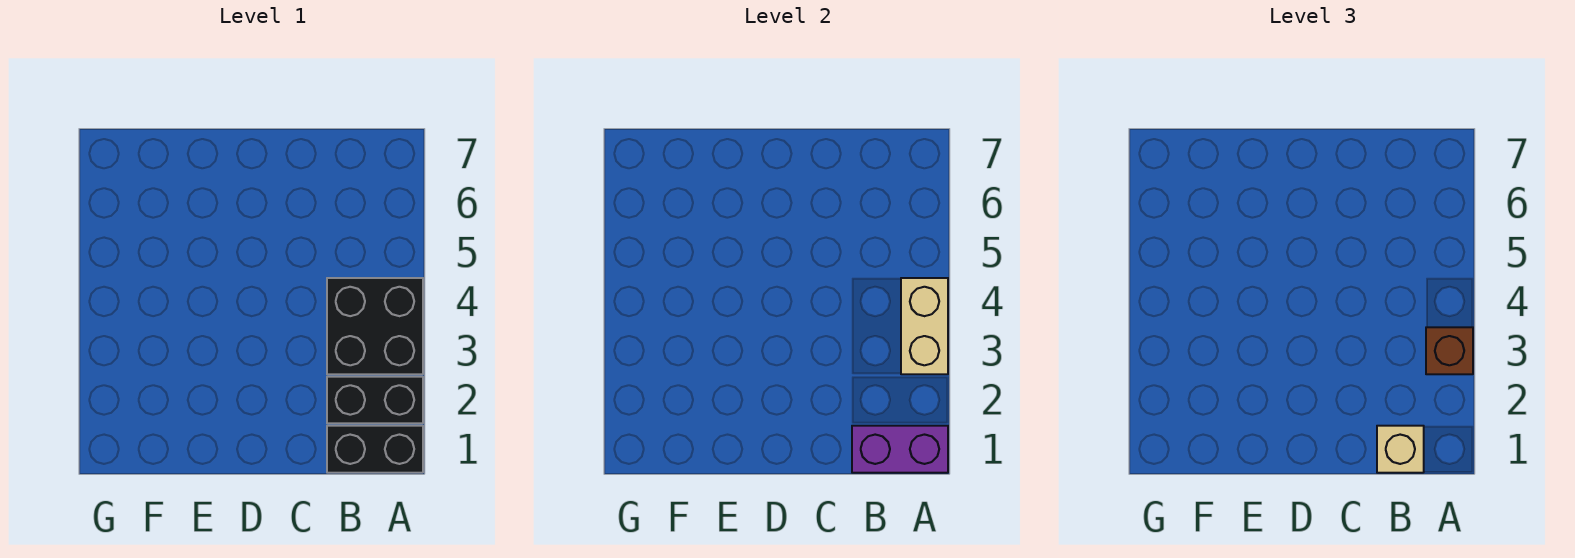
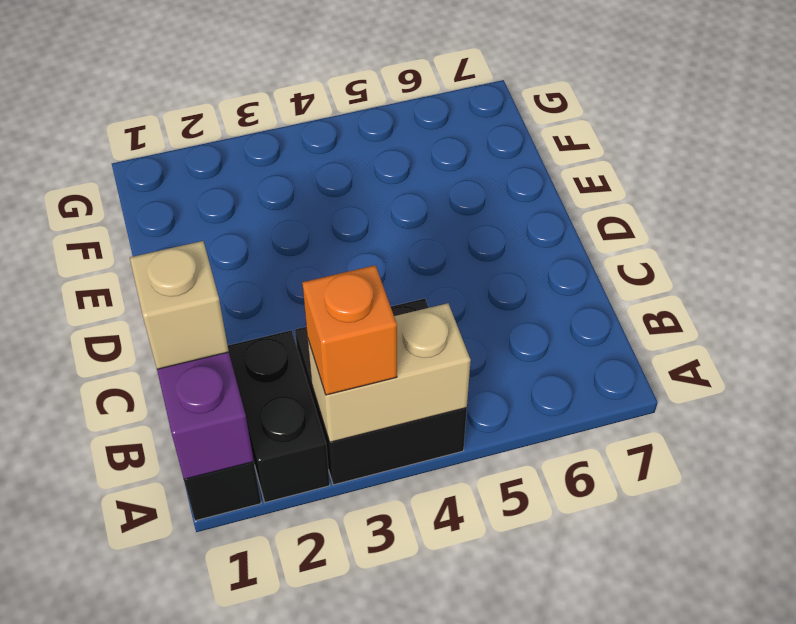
brown brick A3 level 3 -> orange brick A3 level 3

